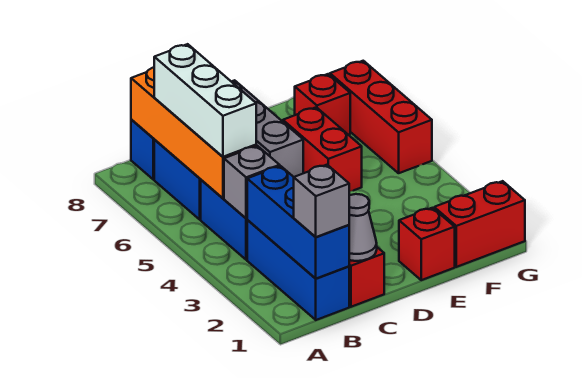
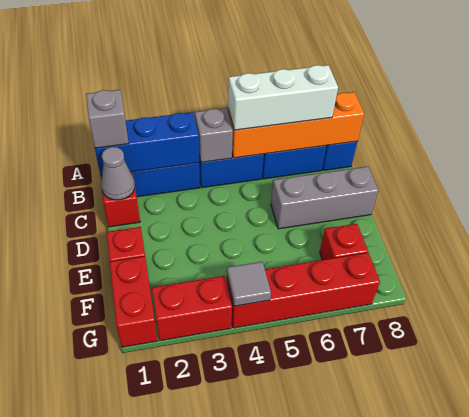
red brick E5:E6 level 1 -> red brick G2:G3 level 1
none -> grey tile G4 level 2
red brick G5:G7 level 1 -> red brick G4:G7 level 1

